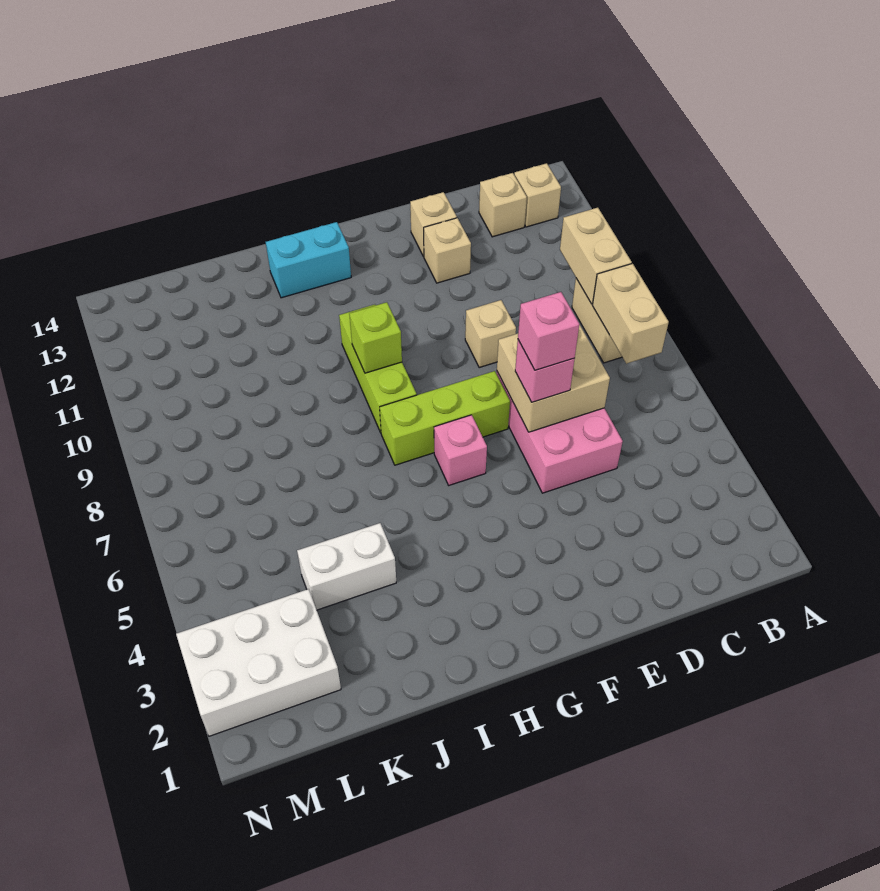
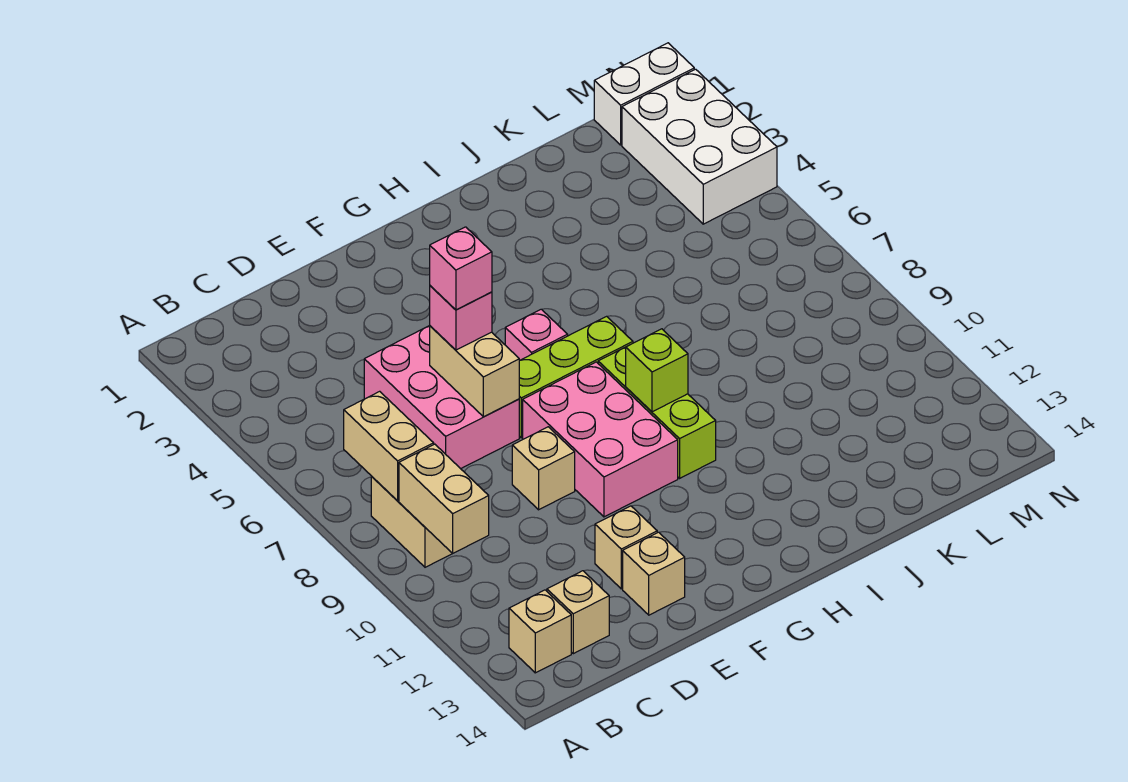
tan brick D6:E7 level 2 -> tan brick E6:E7 level 2
none -> pink brick F8:G10 level 1
cyan brick H13:I13 level 1 -> none
white brick J4:K4 level 1 -> white brick M1:N1 level 1
white brick L2:N3 level 1 -> white brick M2:N4 level 1

